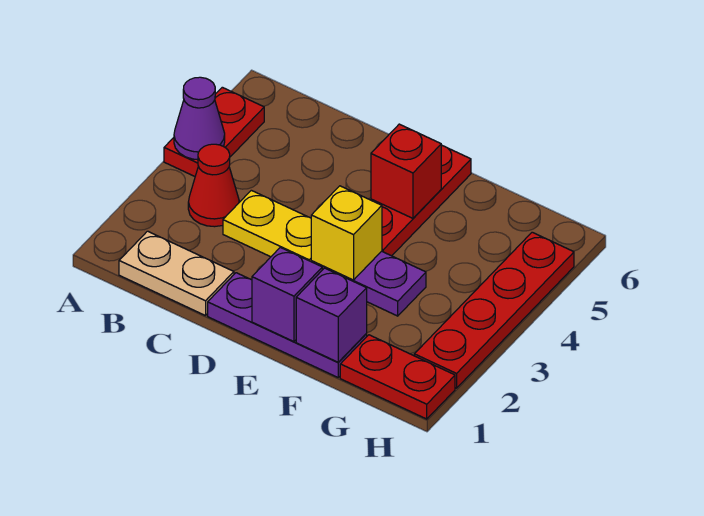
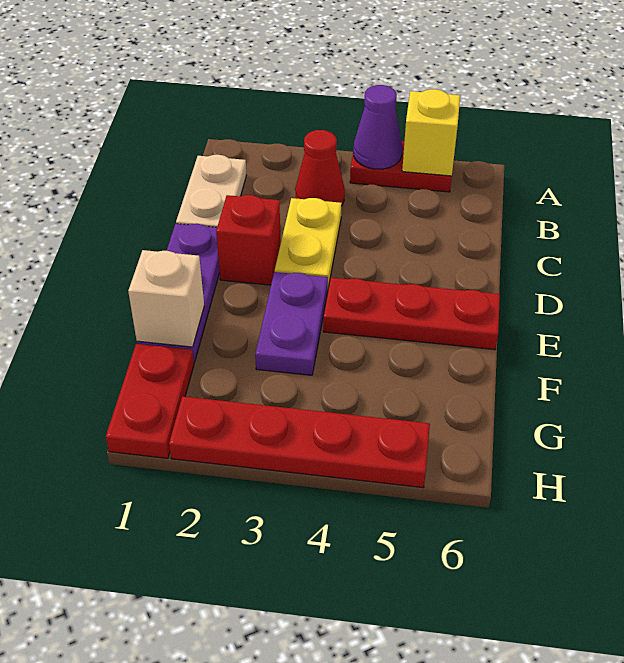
purple brick E1 level 2 -> none
yellow brick E3 level 2 -> yellow brick A5 level 2
red brick E5 level 2 -> red brick D2 level 1
purple brick F1 level 2 -> tan brick F1 level 2

